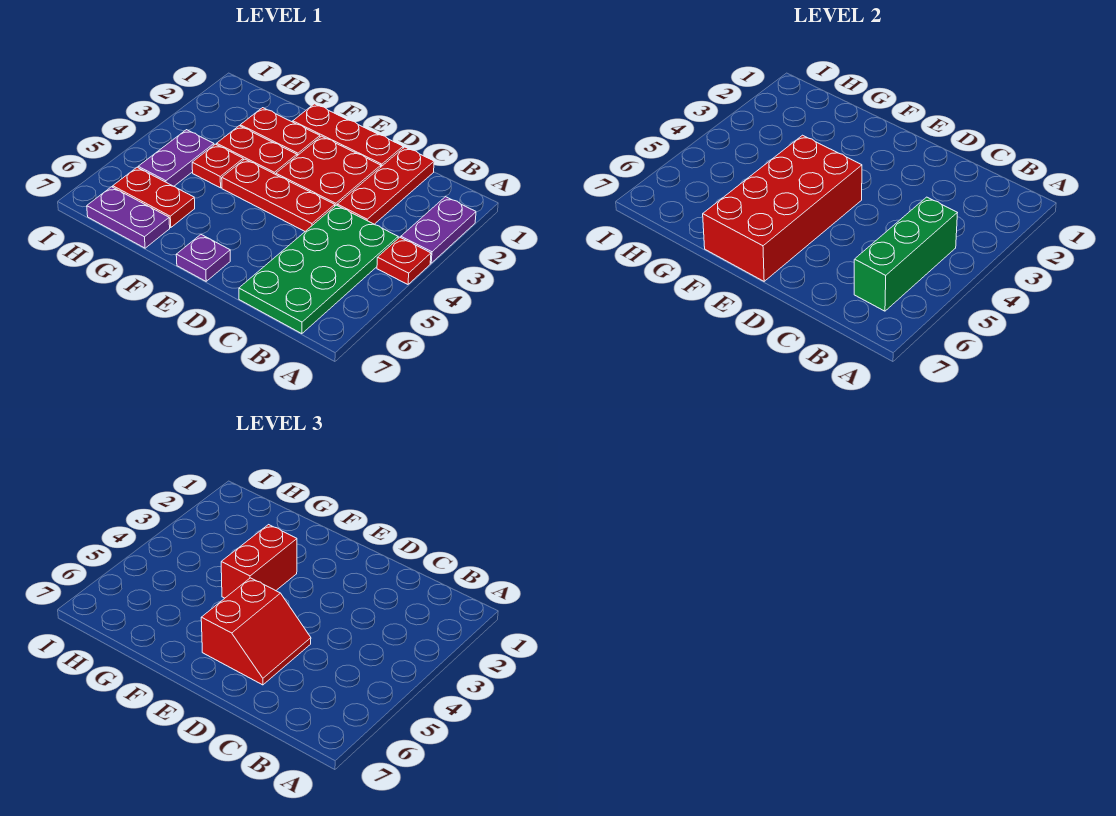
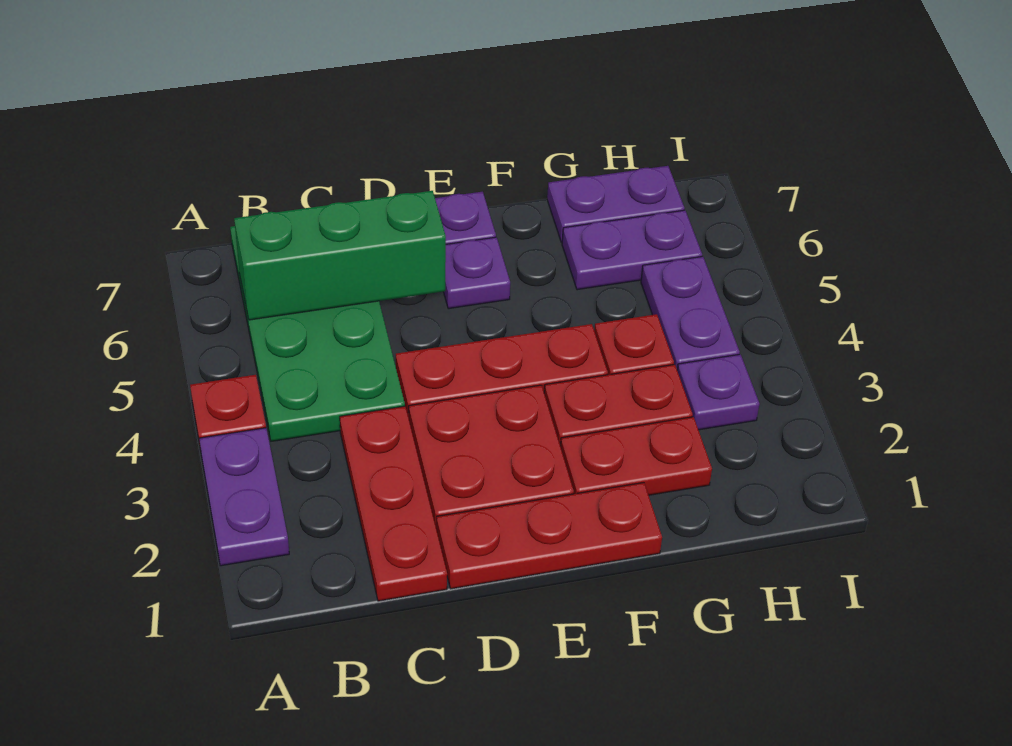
green brick B4:B6 level 2 -> green brick B6:D6 level 2
red slope D5:E6 level 3 top E -> none
red brick E4:F7 level 2 -> none
none -> purple plate E6 level 1
red brick F3:F4 level 3 -> none
red plate G6:H6 level 1 -> purple plate G6:H6 level 1
none -> purple plate H3 level 1

